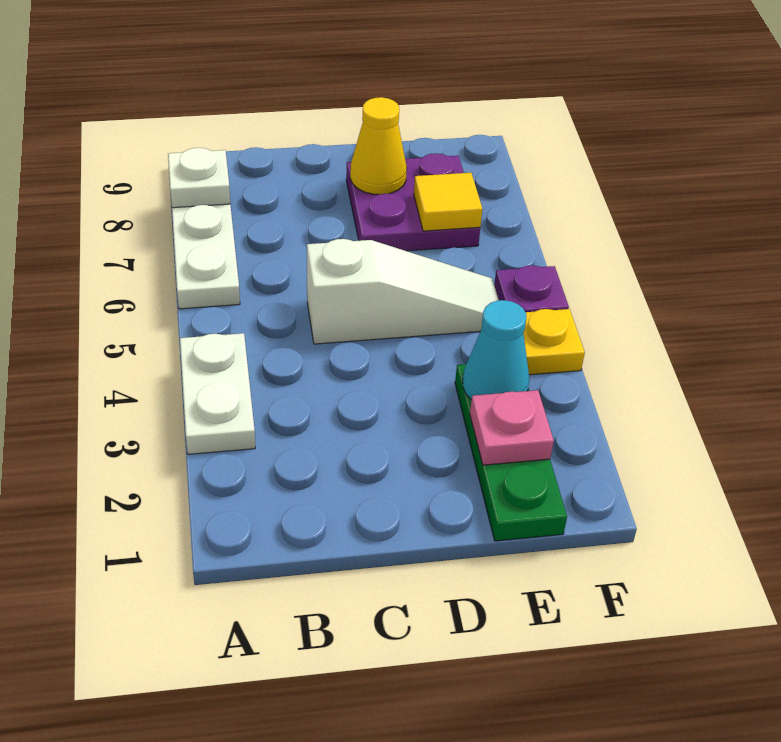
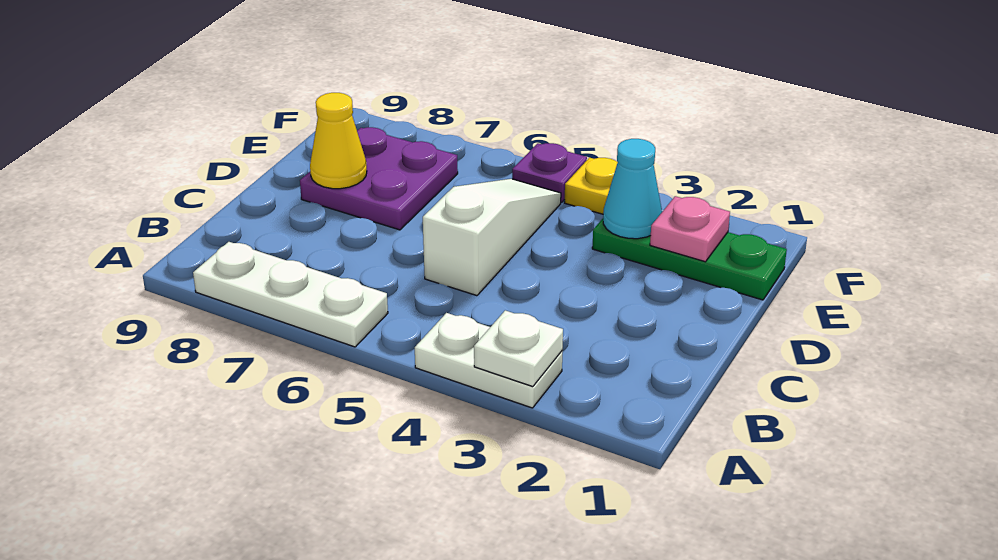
white plate A8 level 2 -> white plate A3 level 2
yellow tile E7 level 2 -> none

